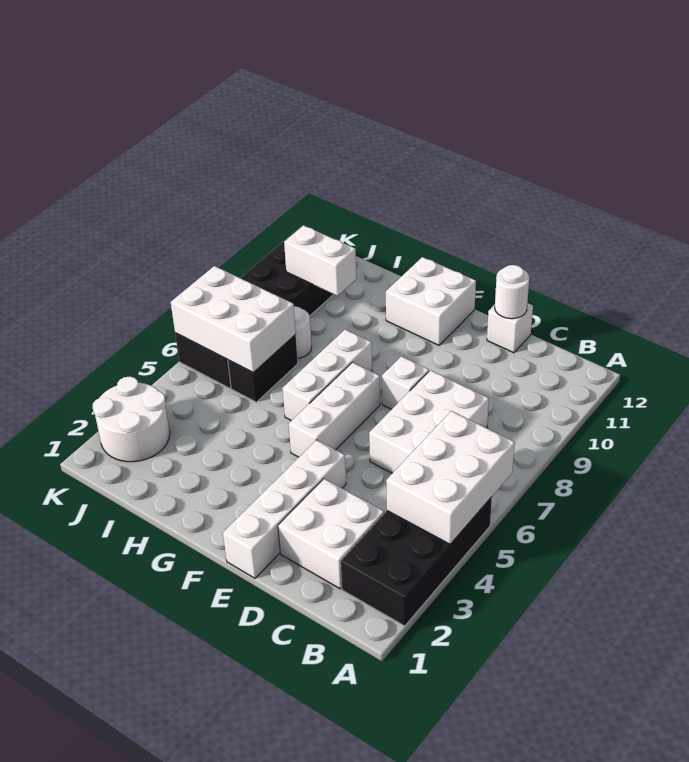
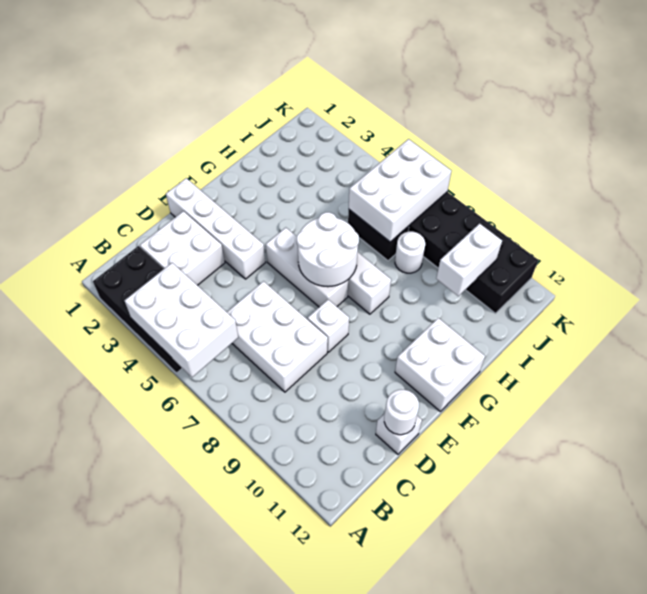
white round brick J2:K3 level 1 -> white round brick F6:G7 level 2

